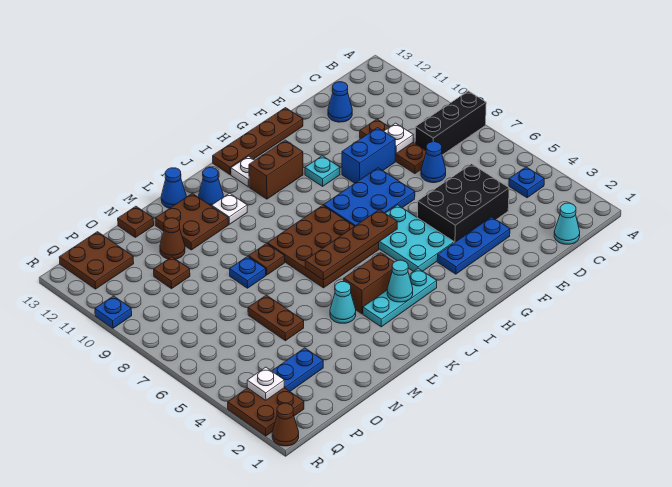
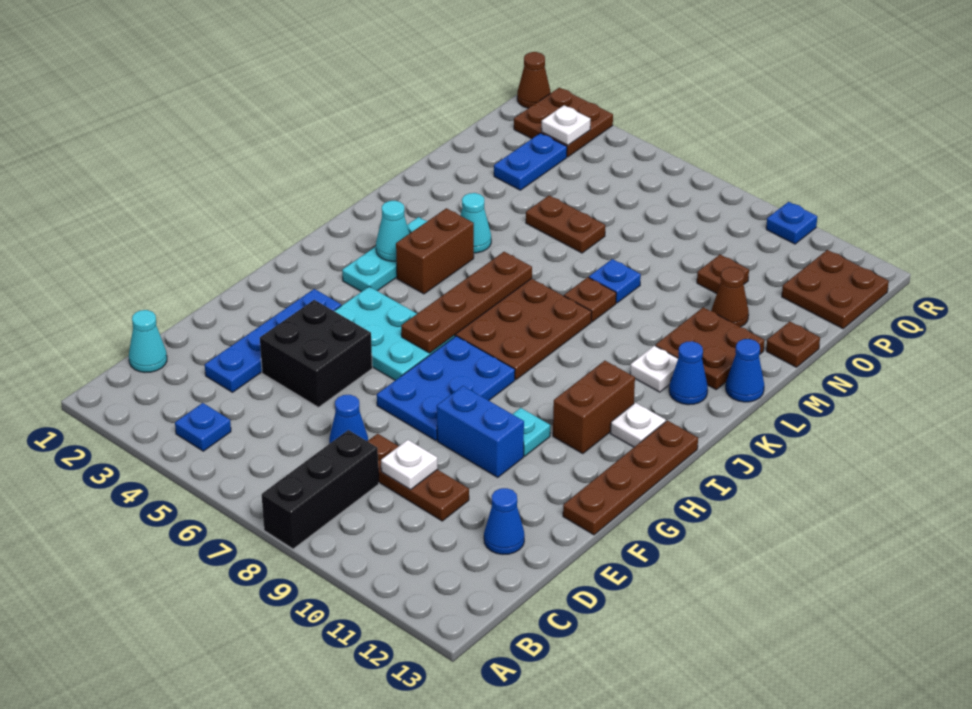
black brick D4:F5 level 1 -> black brick E4:F5 level 1
blue plate E3:G3 level 1 -> blue plate D3:G3 level 1
blue brick E9:F9 level 1 -> blue brick F9:F10 level 1

